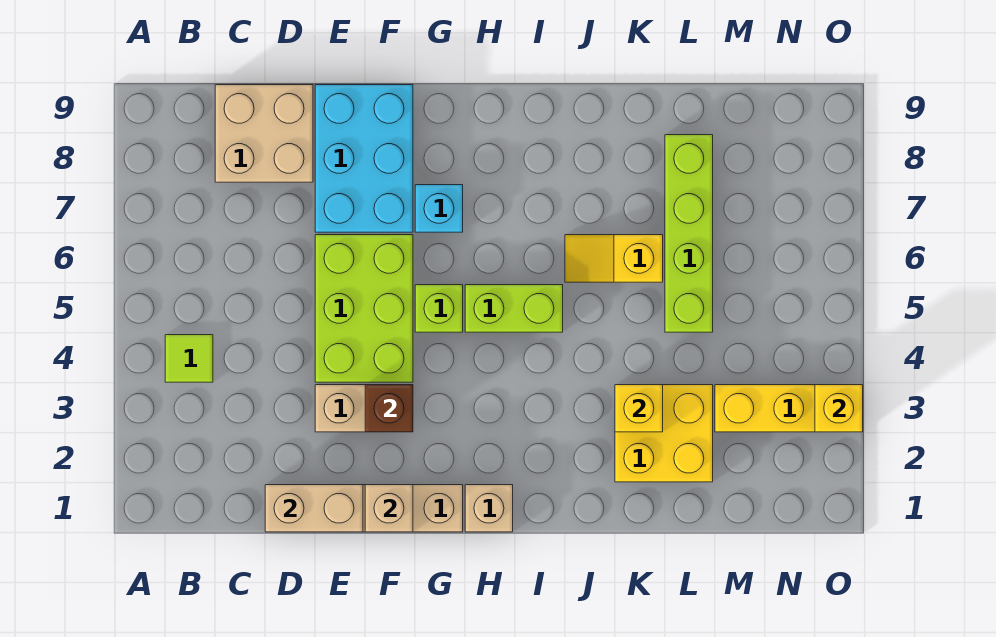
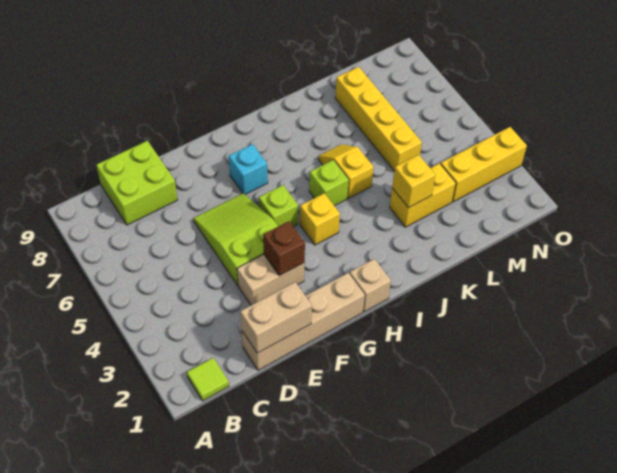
lime tile B4 level 1 -> lime tile B1 level 1
tan brick C8:D9 level 1 -> lime brick C8:D9 level 1
lime brick E4:F6 level 1 -> lime slope E4:F6 level 1 top 4
cyan brick E7:F9 level 1 -> none
tan brick F1 level 2 -> none
lime brick H5:I5 level 1 -> lime brick I5 level 1
yellow slope J6:K6 level 1 top K -> yellow slope J5:J6 level 1 top 5
yellow brick K2:L3 level 1 -> yellow brick K3:L3 level 1
lime brick L5:L8 level 1 -> yellow brick L5:L8 level 1
yellow brick O3 level 2 -> yellow brick H4 level 1

